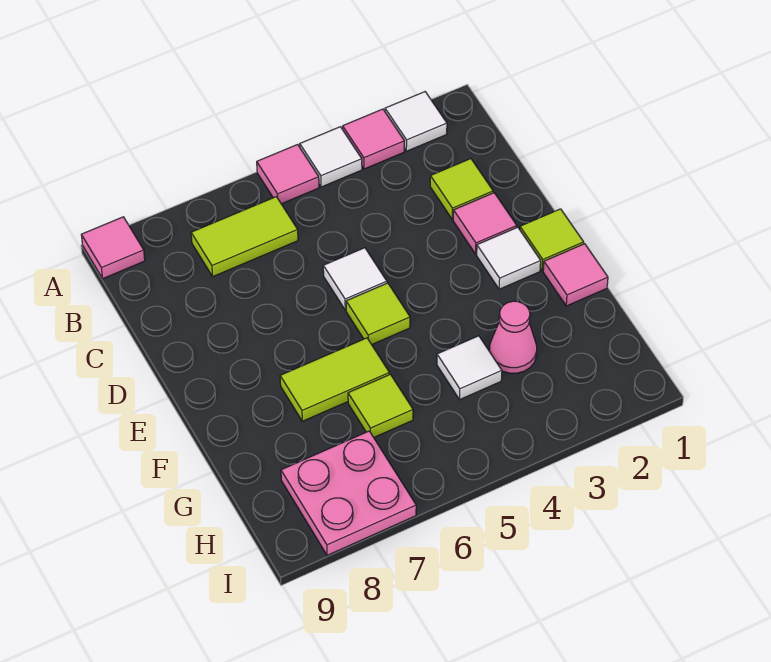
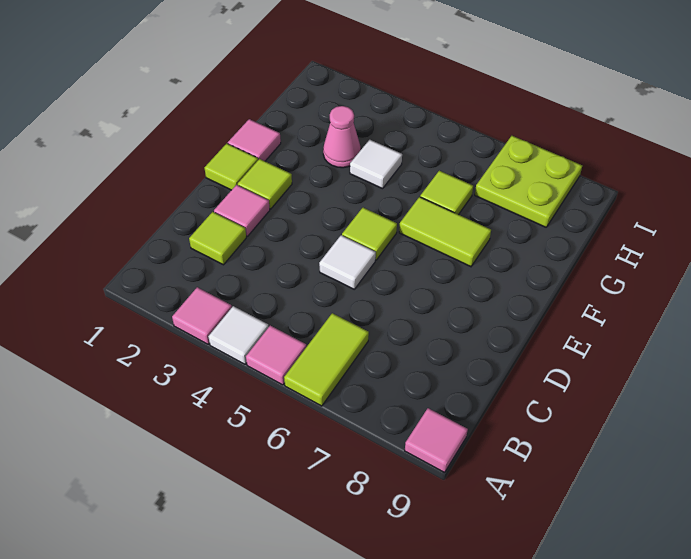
white tile A2 level 1 -> none
lime tile B6:B7 level 1 -> lime tile A6:B6 level 1
white tile E2 level 1 -> lime tile E2 level 1
pink plate H7:I8 level 1 -> lime plate H7:I8 level 1

